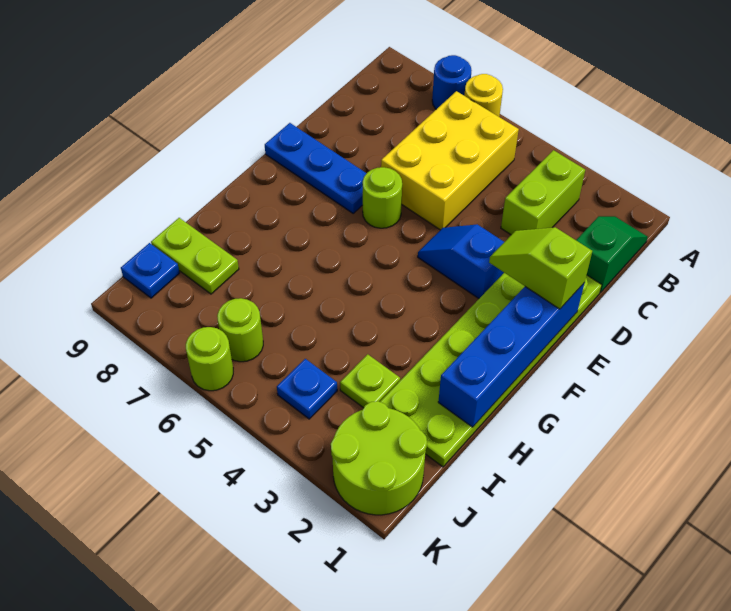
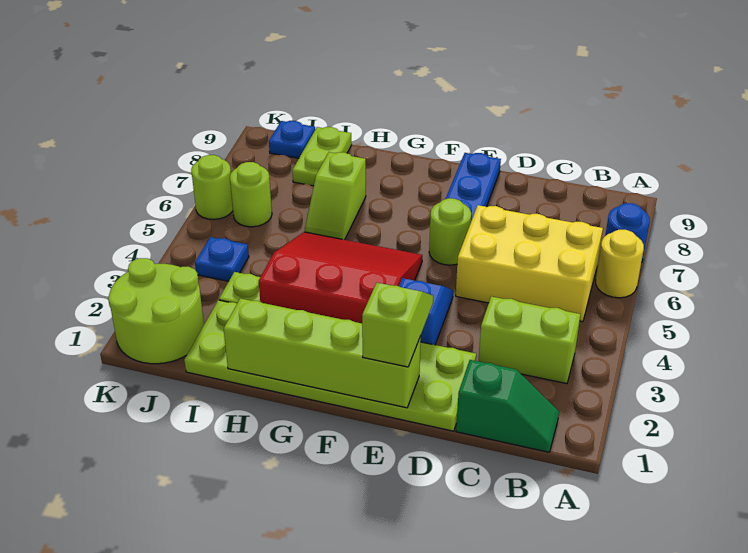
blue brick E1:H1 level 2 -> lime brick E1:H1 level 2
none -> red slope F3:H5 level 1 top 3
none -> lime slope H6:H7 level 1 top 7

